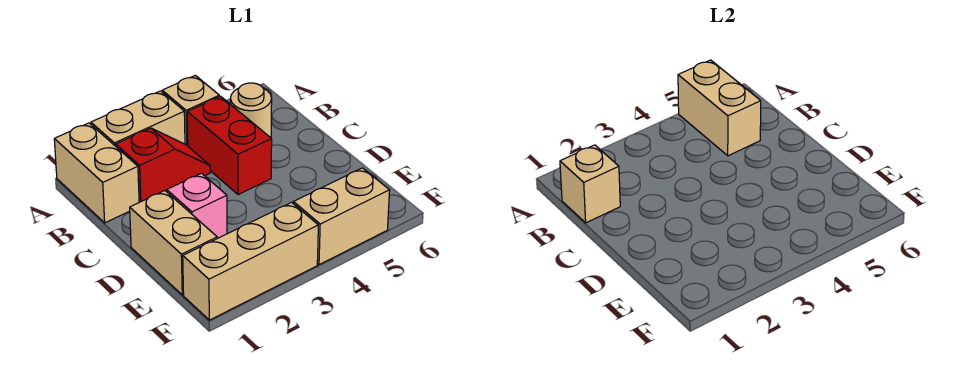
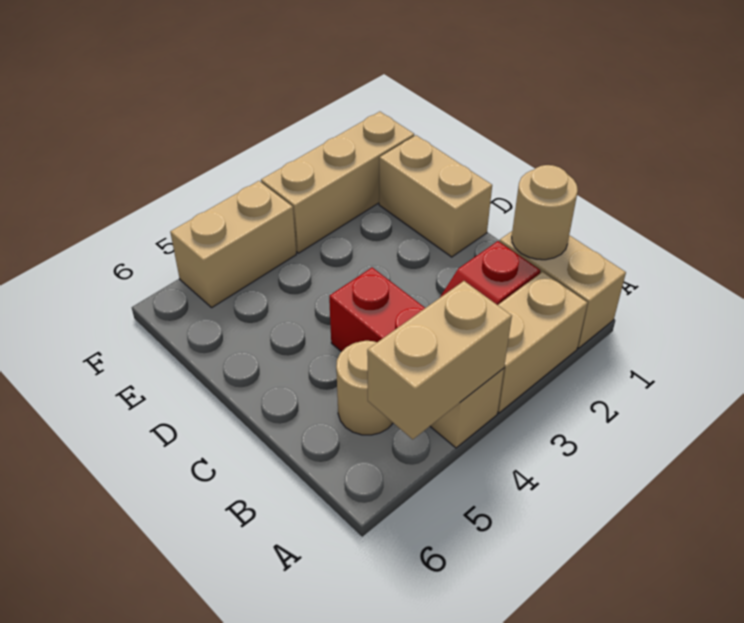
tan brick A5:B5 level 2 -> tan brick A4:A5 level 2
tan brick B1 level 2 -> tan round brick B1 level 2
pink brick D2 level 1 -> none

